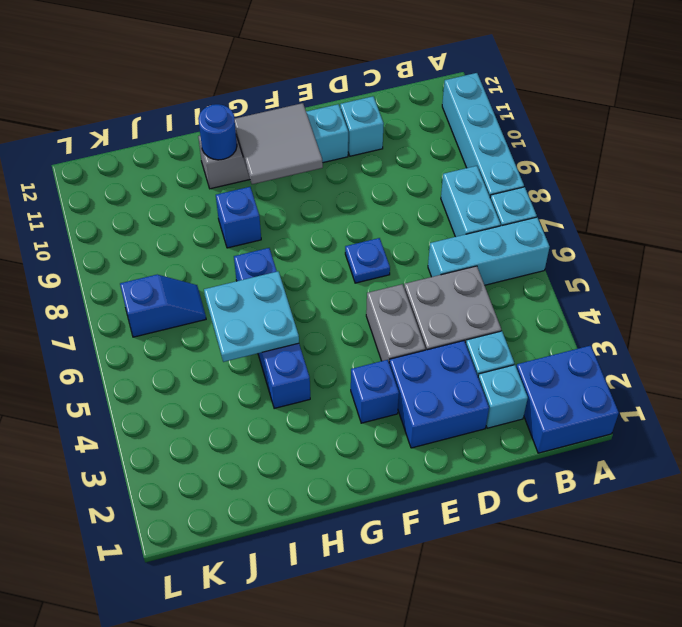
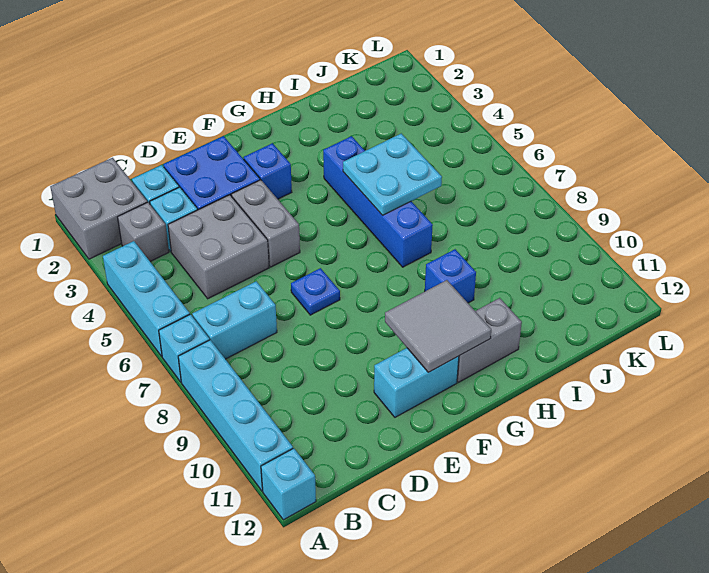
blue brick A1:B2 level 1 -> grey brick A1:B2 level 1
cyan brick A6:C6 level 1 -> cyan brick A4:A6 level 1
none -> grey brick B3 level 1
cyan brick B7:B8 level 1 -> cyan brick B7:C7 level 1
cyan brick D11 level 1 -> cyan brick A12 level 1
blue round brick H11 level 2 -> none
blue slope J7:K7 level 1 top K -> none

